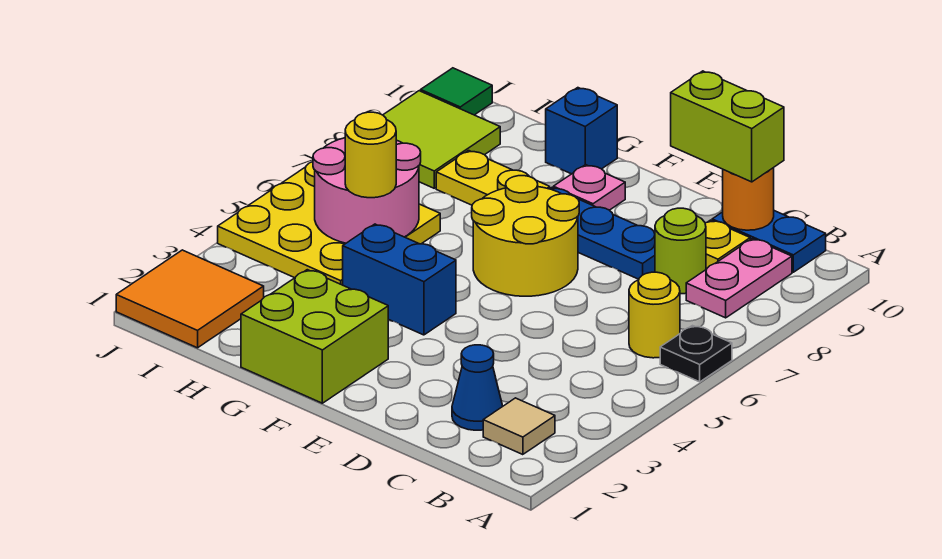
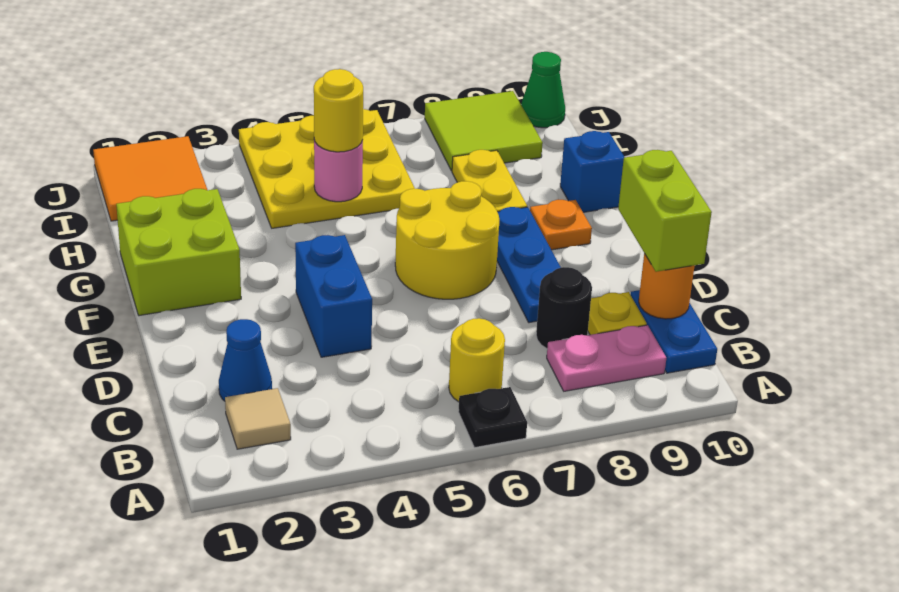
lime round brick C8 level 1 -> black round brick C8 level 1
blue brick F4:G4 level 1 -> blue brick D4:E4 level 1
pink plate F9 level 1 -> orange plate F9 level 1
pink round brick H5:I6 level 2 -> pink round brick H5 level 2
green tile J10 level 1 -> green cone J10 level 1

